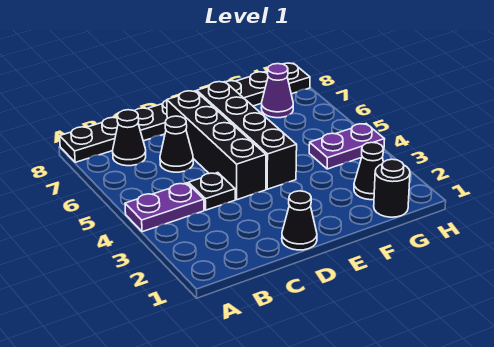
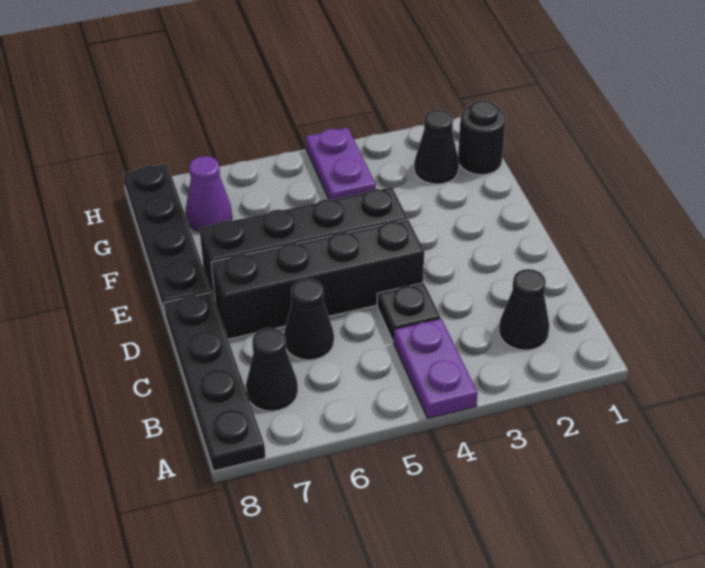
black cone D1 level 1 -> black cone B2 level 1

